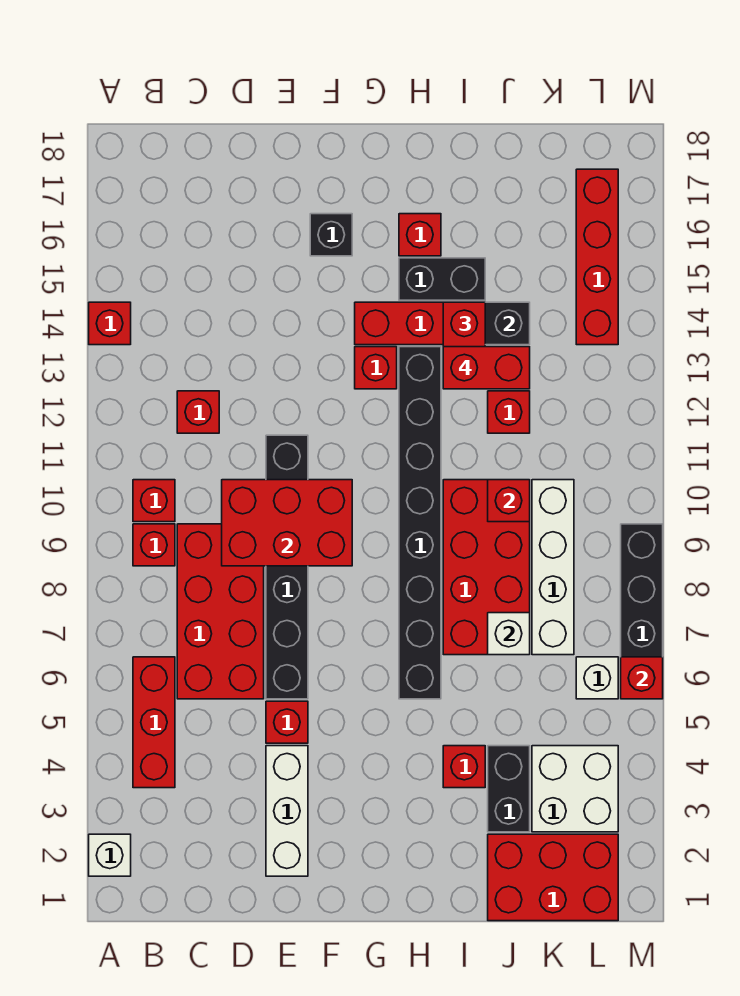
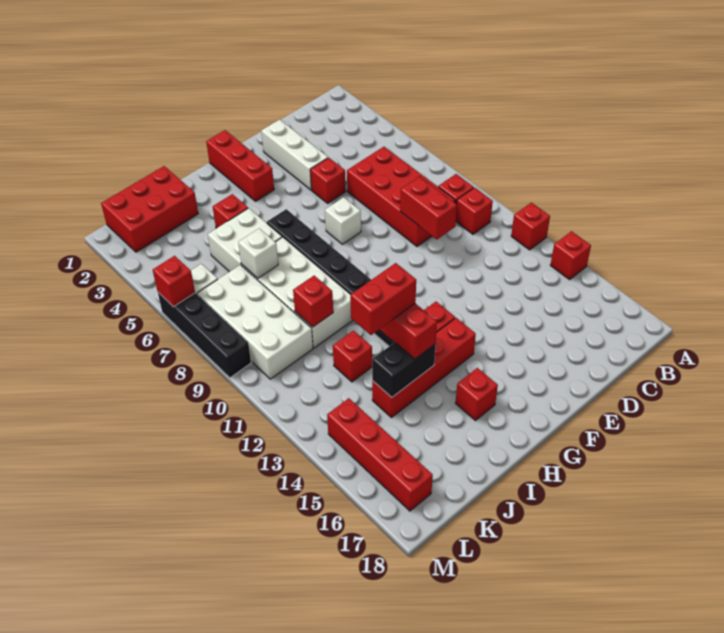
white brick A2 level 1 -> white brick F7 level 1
red brick B4:B6 level 1 -> red brick G1:G3 level 1
red brick C12 level 1 -> red brick A12 level 1
red brick D9:F10 level 2 -> red brick D9:D10 level 2
black brick E6:E11 level 1 -> none
black brick F16 level 1 -> none
black brick H15:I15 level 1 -> none
red brick I7:J10 level 1 -> white brick I7:J10 level 1
black brick J3:J4 level 1 -> none
white brick K3:L4 level 1 -> white brick I5:J6 level 1
white brick K7:K10 level 1 -> white brick K7:L10 level 1

